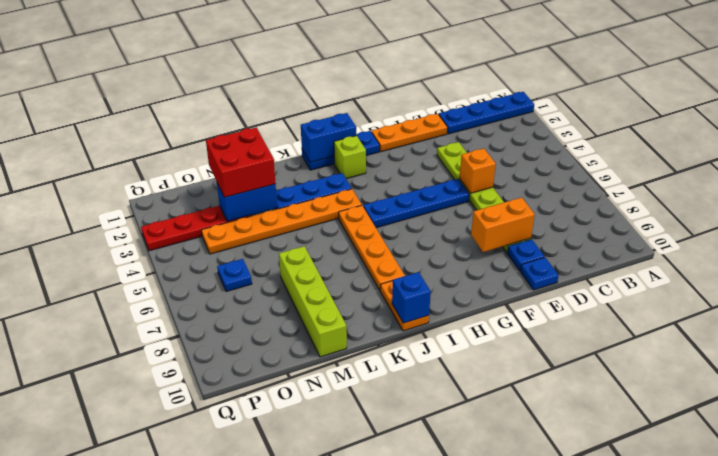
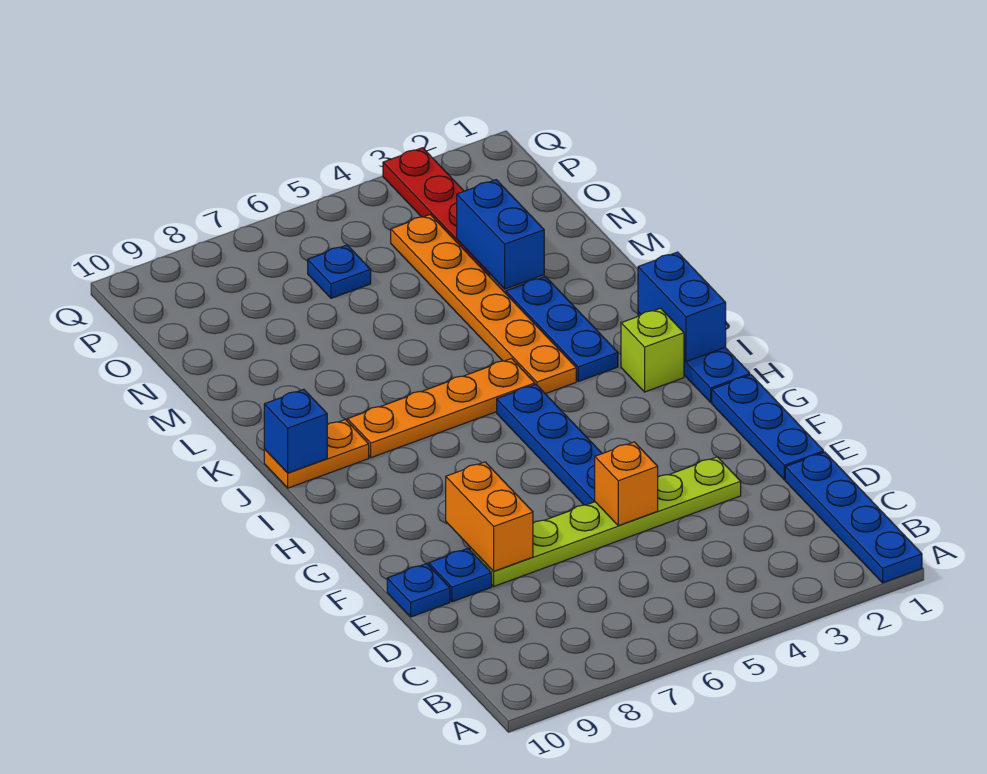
orange plate E1:G1 level 1 -> blue plate E1:G1 level 1
red brick M2:N3 level 3 -> none
lime brick M7:M10 level 1 -> none

